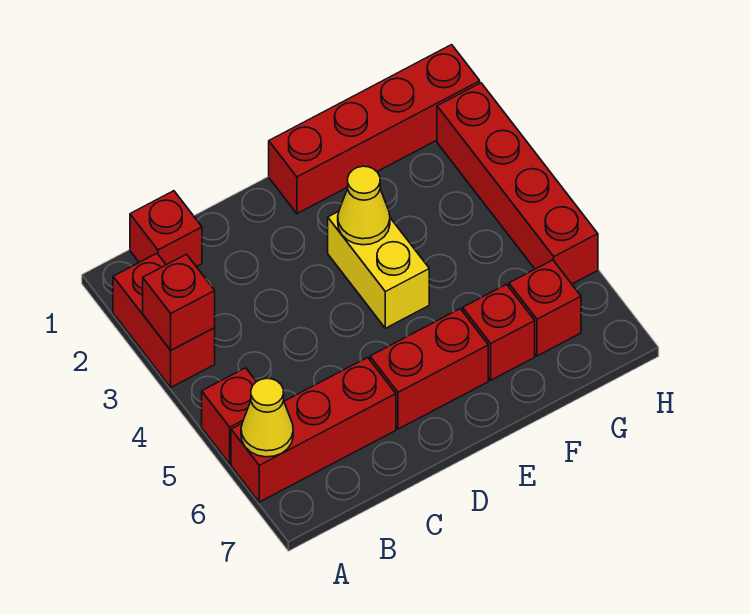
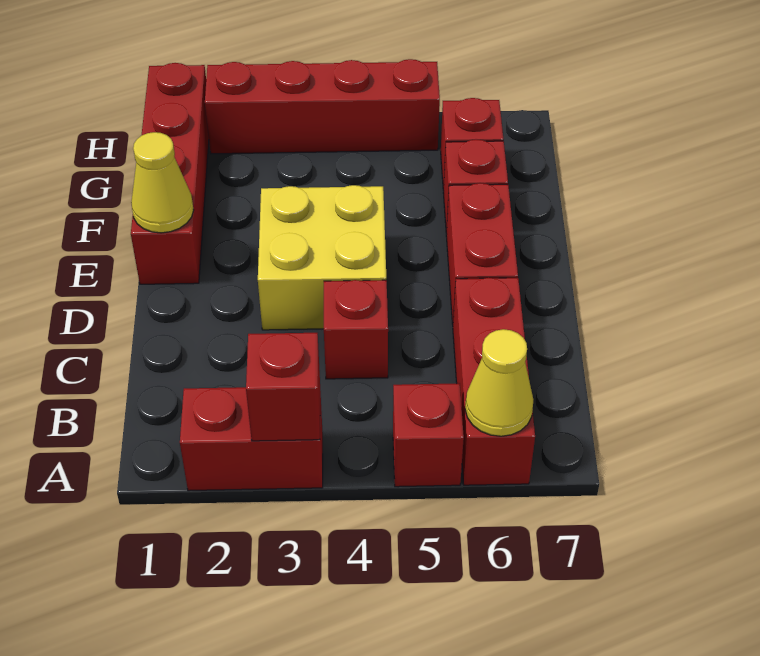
red brick B1 level 1 -> red brick C4 level 1
yellow brick E3:E4 level 1 -> yellow brick D3:E4 level 1
yellow cone E3 level 2 -> yellow cone E1 level 2

